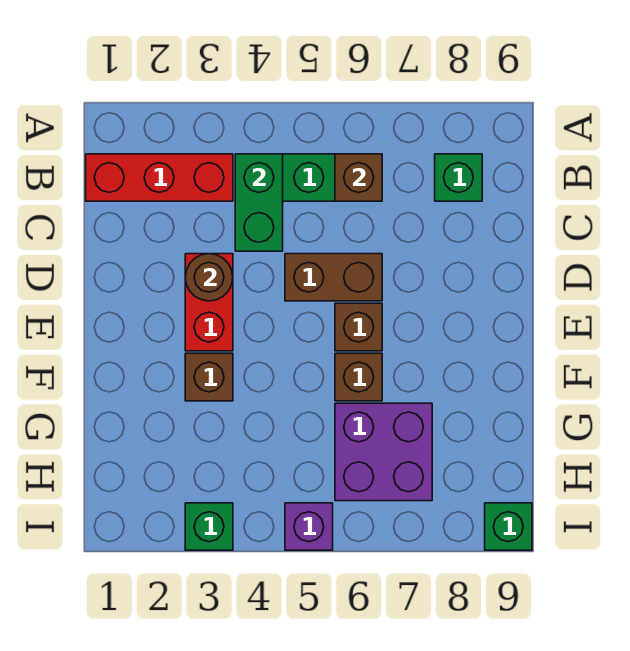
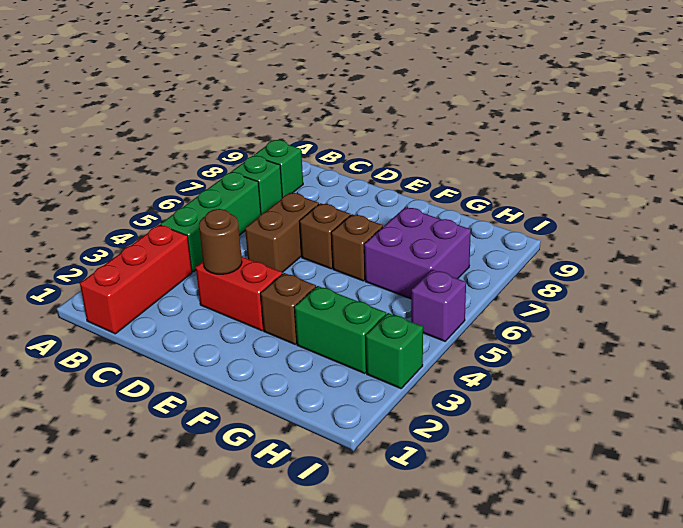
green brick B4:C4 level 2 -> green brick G3:H3 level 1
brown brick B6 level 2 -> none
green brick I9 level 1 -> green brick B7 level 1

